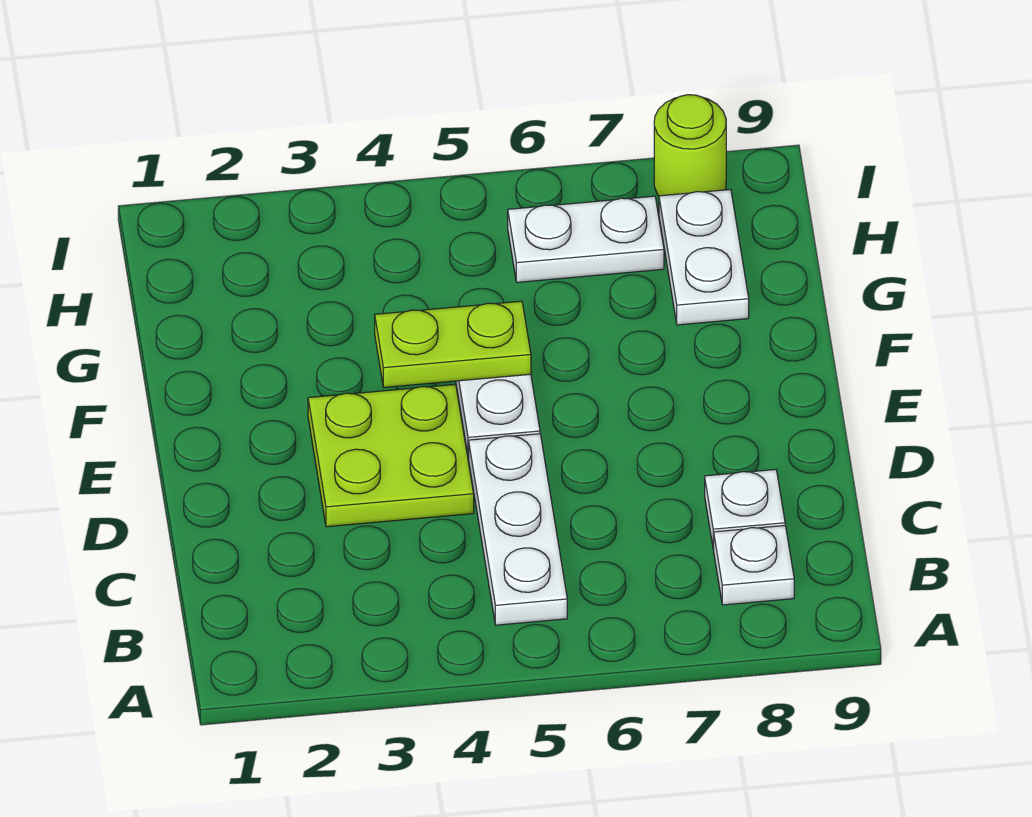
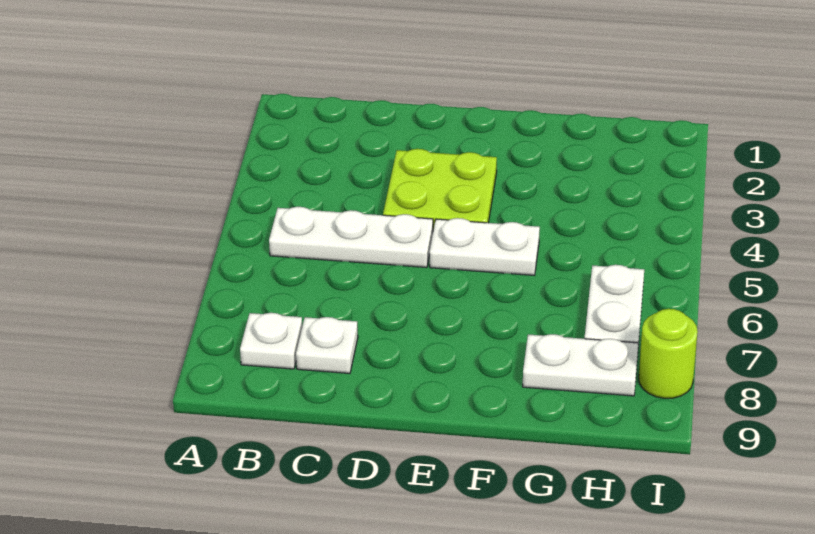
lime plate F4:F5 level 2 -> none

